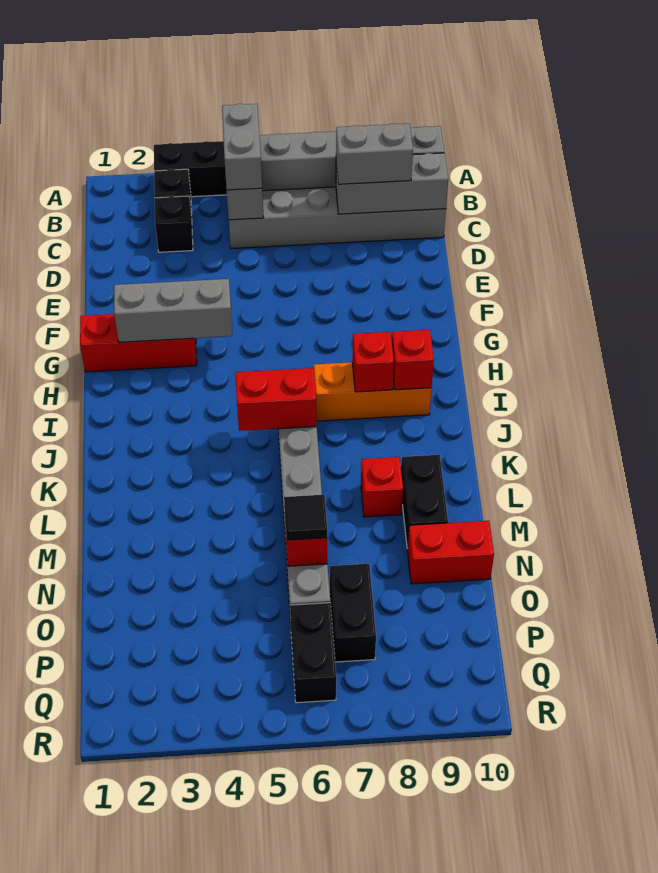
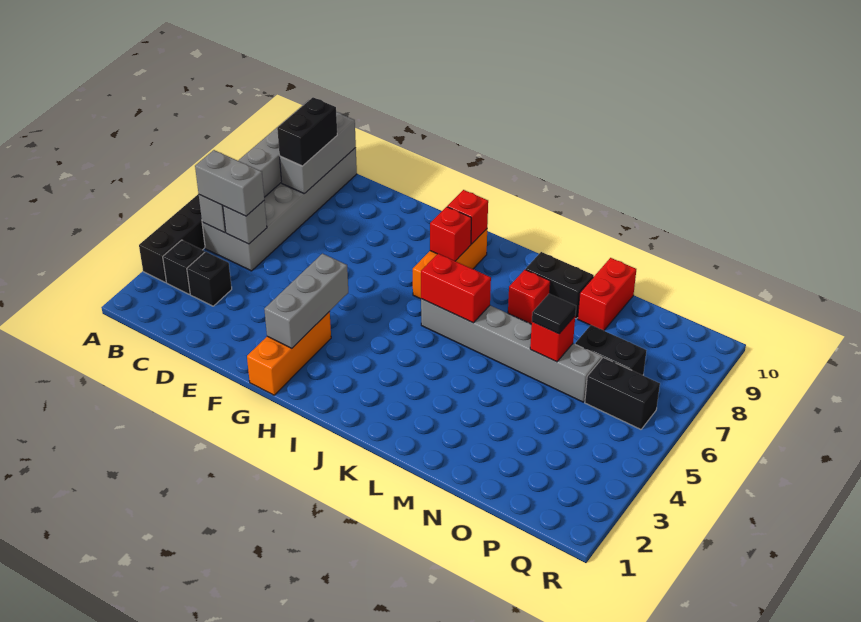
grey brick C8:C9 level 3 -> black brick C8:C9 level 3
red brick G1:G3 level 1 -> orange brick G1:G3 level 1
red brick J5:J6 level 2 -> red brick J6:K6 level 2

